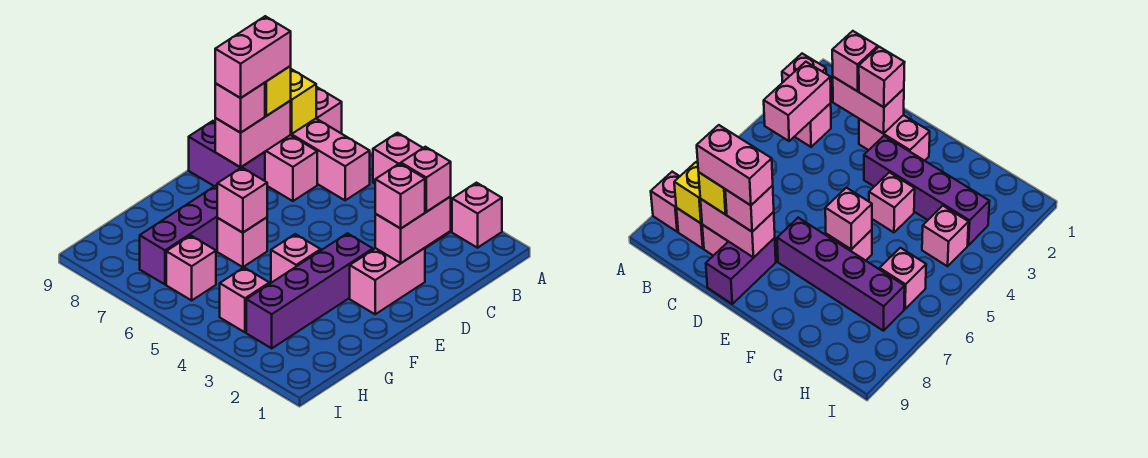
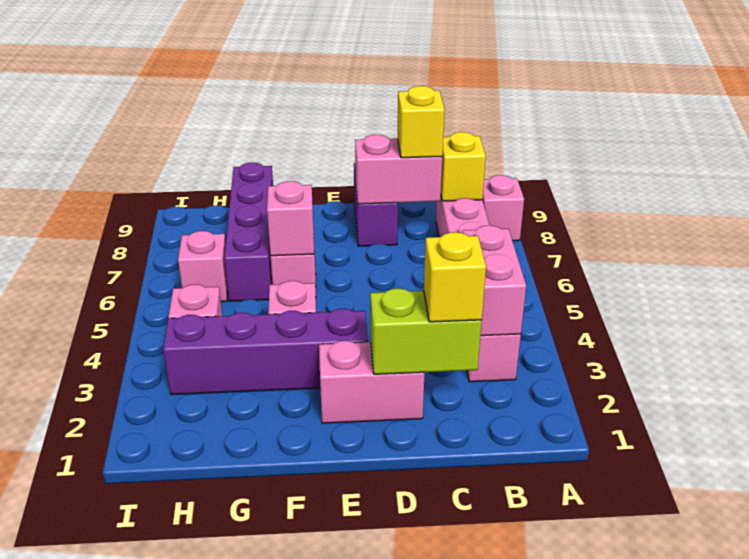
pink brick A2 level 1 -> none
pink brick C2:D2 level 2 -> lime brick C2:D2 level 2
pink brick C2 level 3 -> yellow brick C2 level 3
pink brick C7:C8 level 1 -> none
pink brick C8:D8 level 4 -> none
pink brick D2 level 3 -> none
pink brick D8 level 3 -> none
purple brick E7:H7 level 1 -> purple brick G6:G9 level 1

